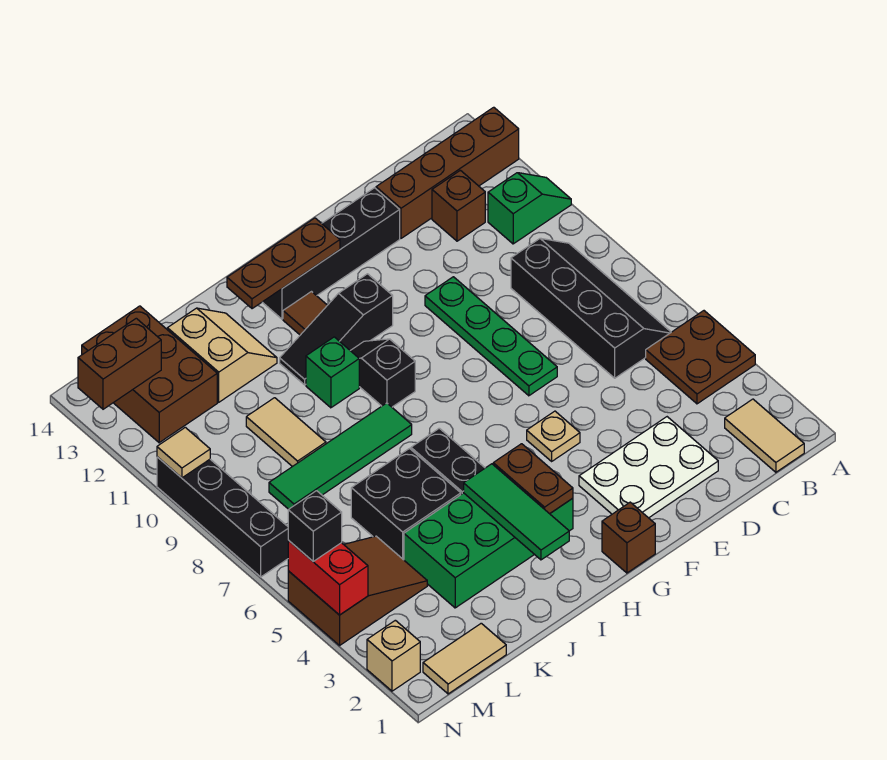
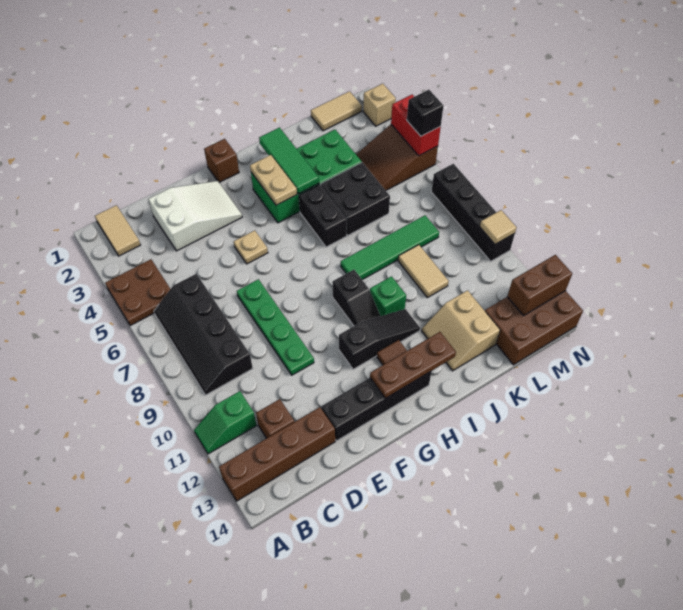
white plate D2:F3 level 1 -> white slope D2:F3 level 1 top D
brown plate H3:H4 level 2 -> tan plate H3:H4 level 2
brown brick L12:M14 level 1 -> brown brick L13:N14 level 1

